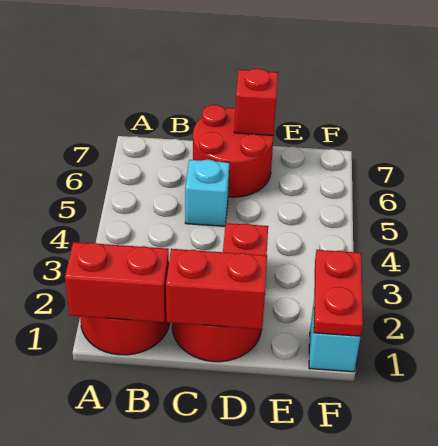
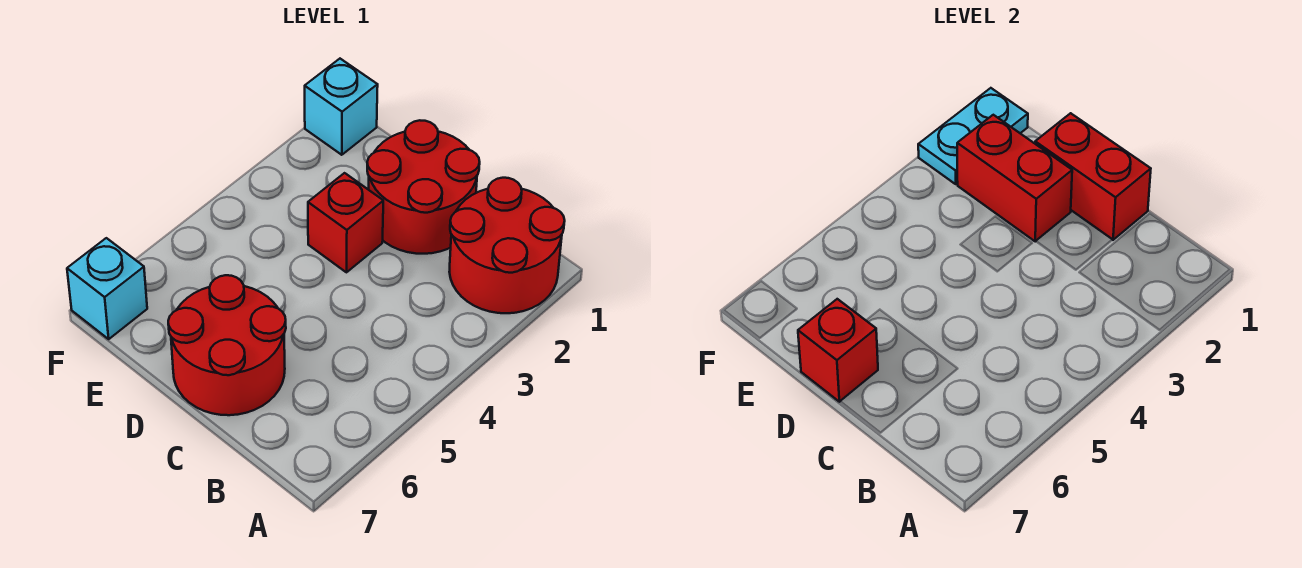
red brick A1:B1 level 2 -> red brick D2:E2 level 2
cyan brick C5 level 1 -> cyan brick F7 level 1
red plate F1:F2 level 2 -> cyan plate F1:F2 level 2

